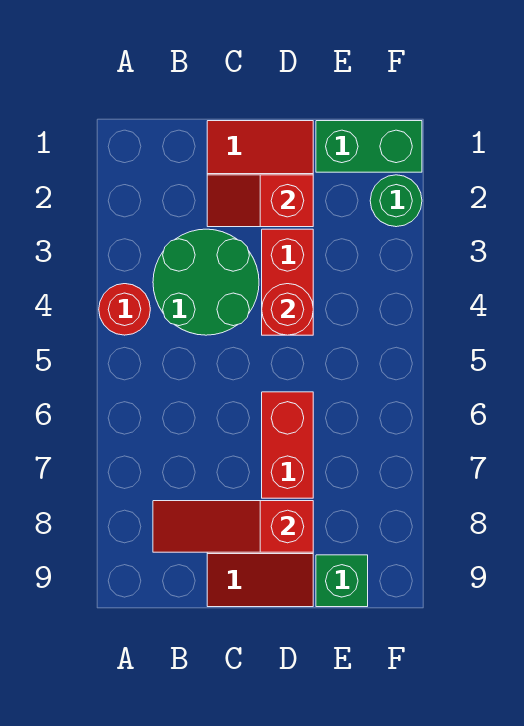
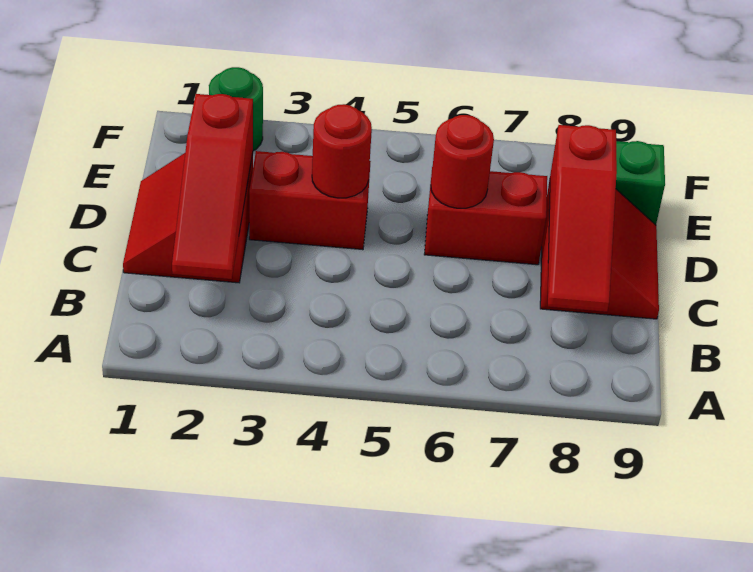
red round brick A4 level 1 -> red round brick D6 level 2
green round brick B3:C4 level 1 -> none
red slope C2:D2 level 2 top D -> red slope B2:D2 level 2 top D
green brick E1:F1 level 1 -> none

